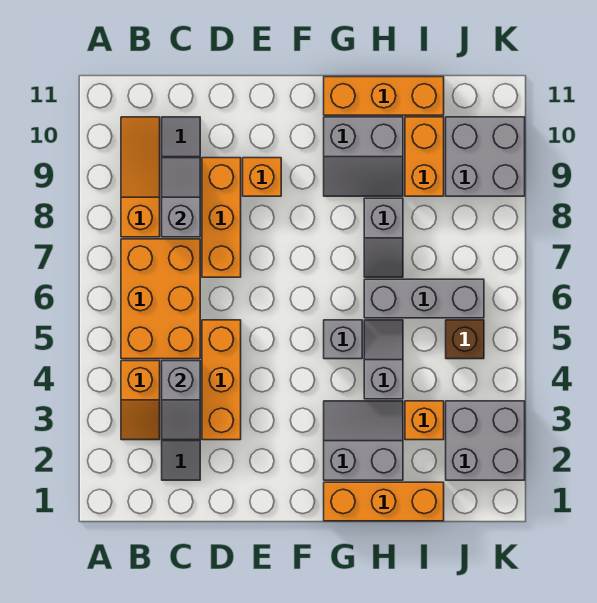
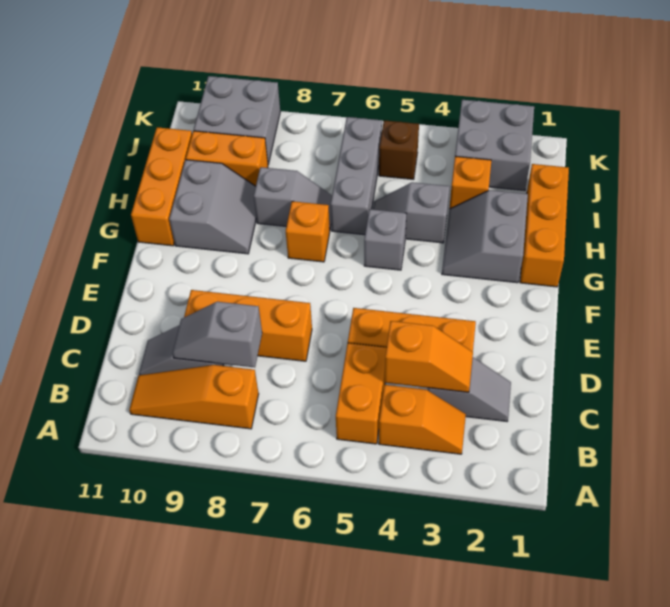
orange brick B5:C7 level 1 -> orange brick B5:C5 level 1
grey slope C3:C4 level 2 top 4 -> orange slope C3:C4 level 2 top 4
orange brick E9 level 1 -> orange brick G7 level 1

